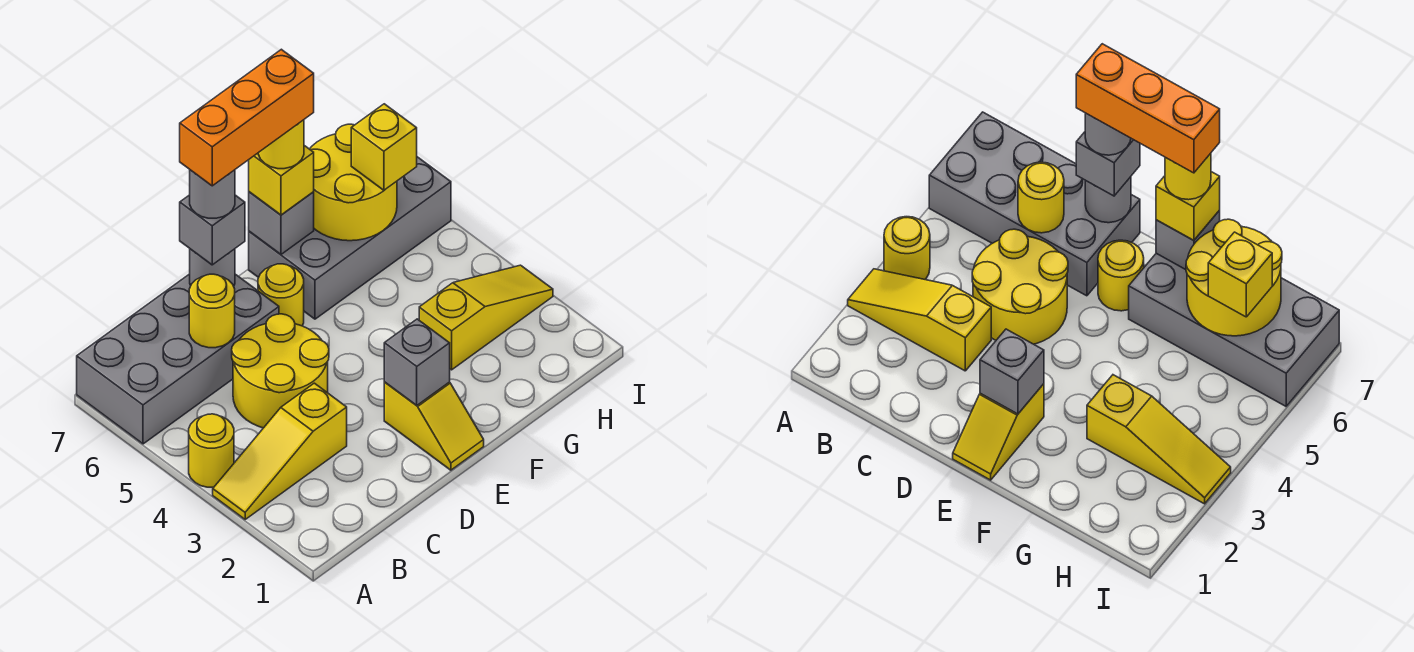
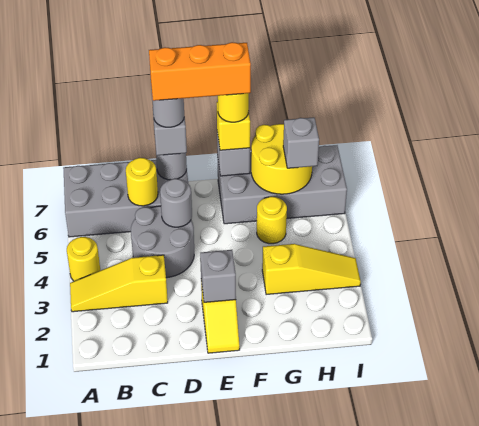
yellow round brick C4:D5 level 1 -> grey round brick C4:D5 level 1
none -> grey round brick D5 level 2
yellow round brick E6 level 1 -> yellow round brick G5 level 1
yellow brick H6 level 3 -> grey brick H6 level 3

